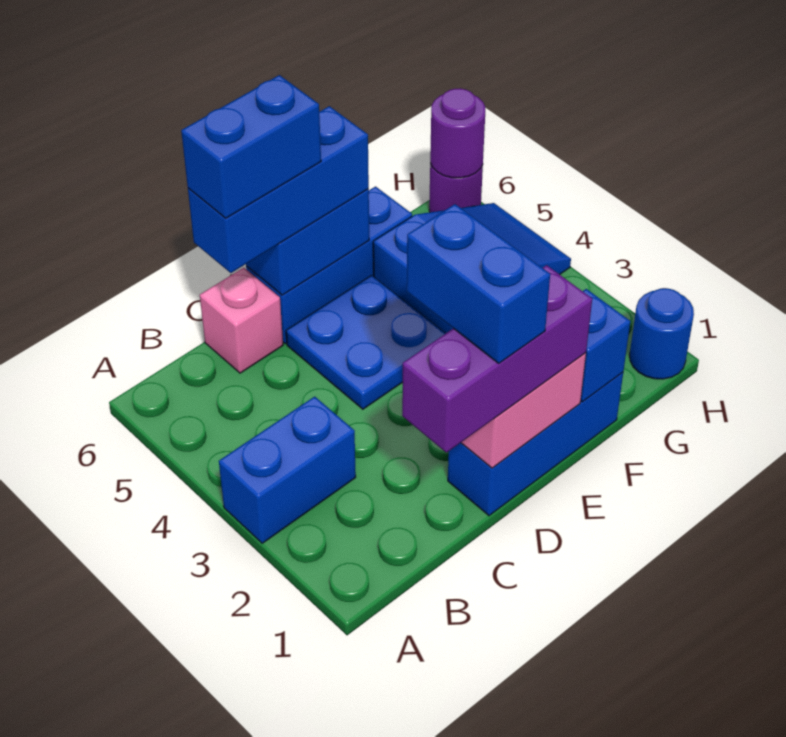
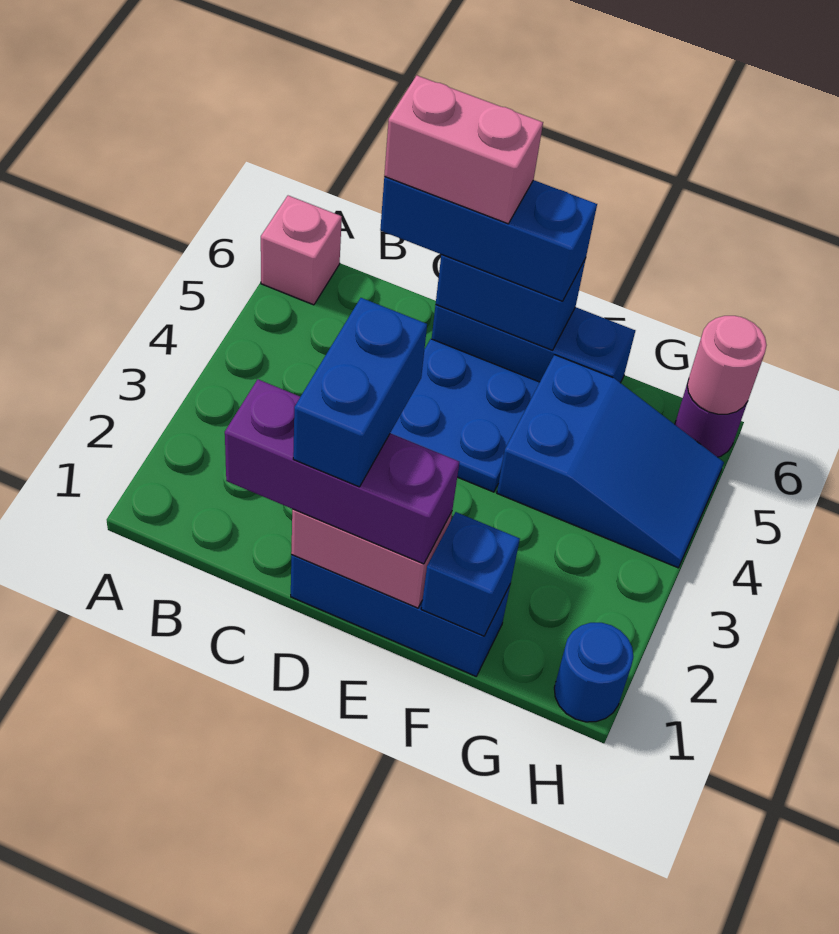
blue brick A3:B3 level 1 -> none
pink brick C6 level 1 -> pink brick A6 level 1
blue brick C6:D6 level 4 -> pink brick C6:D6 level 4
purple round brick H6 level 2 -> pink round brick H6 level 2

